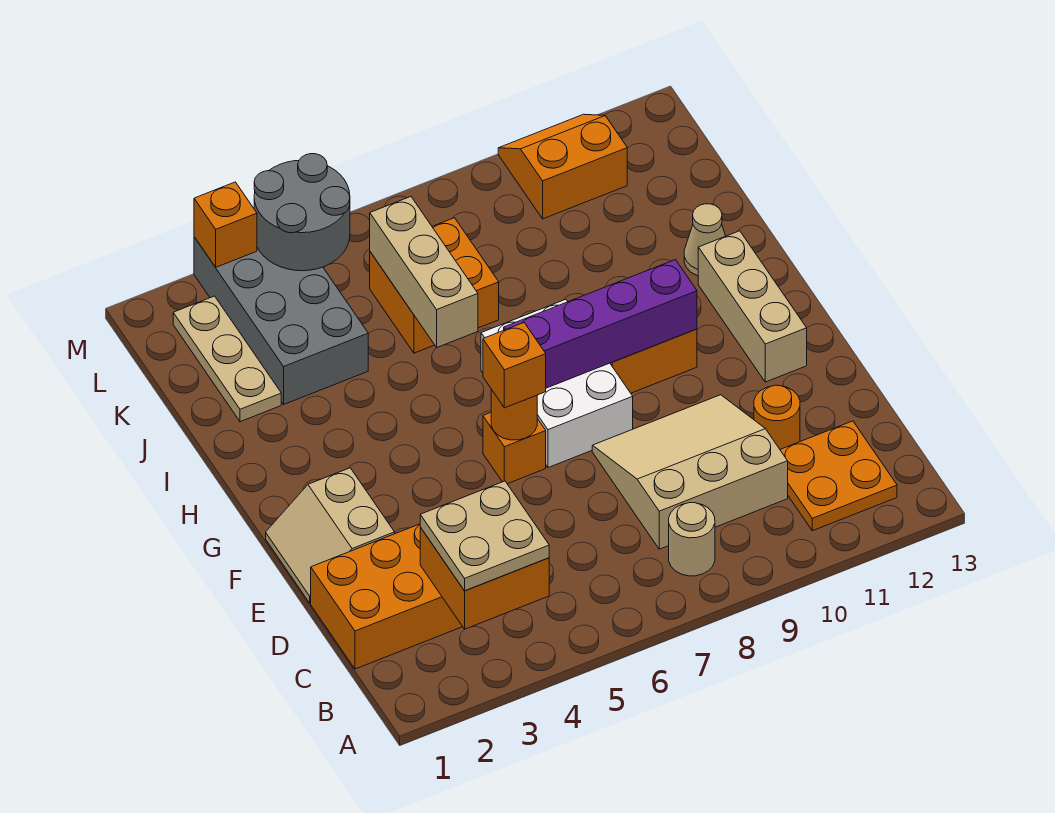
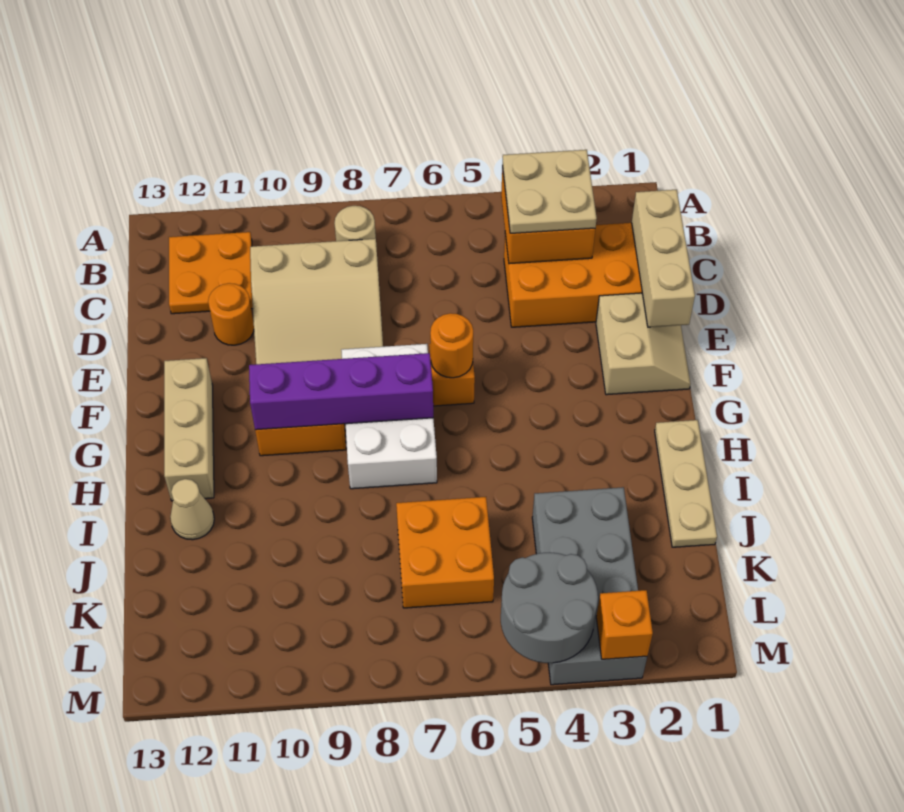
orange brick F6 level 3 -> none
tan brick I6:K6 level 2 -> tan brick C1:E1 level 2
tan plate J2:L2 level 1 -> tan plate H1:J1 level 1
orange slope L10:M11 level 1 top L -> none

